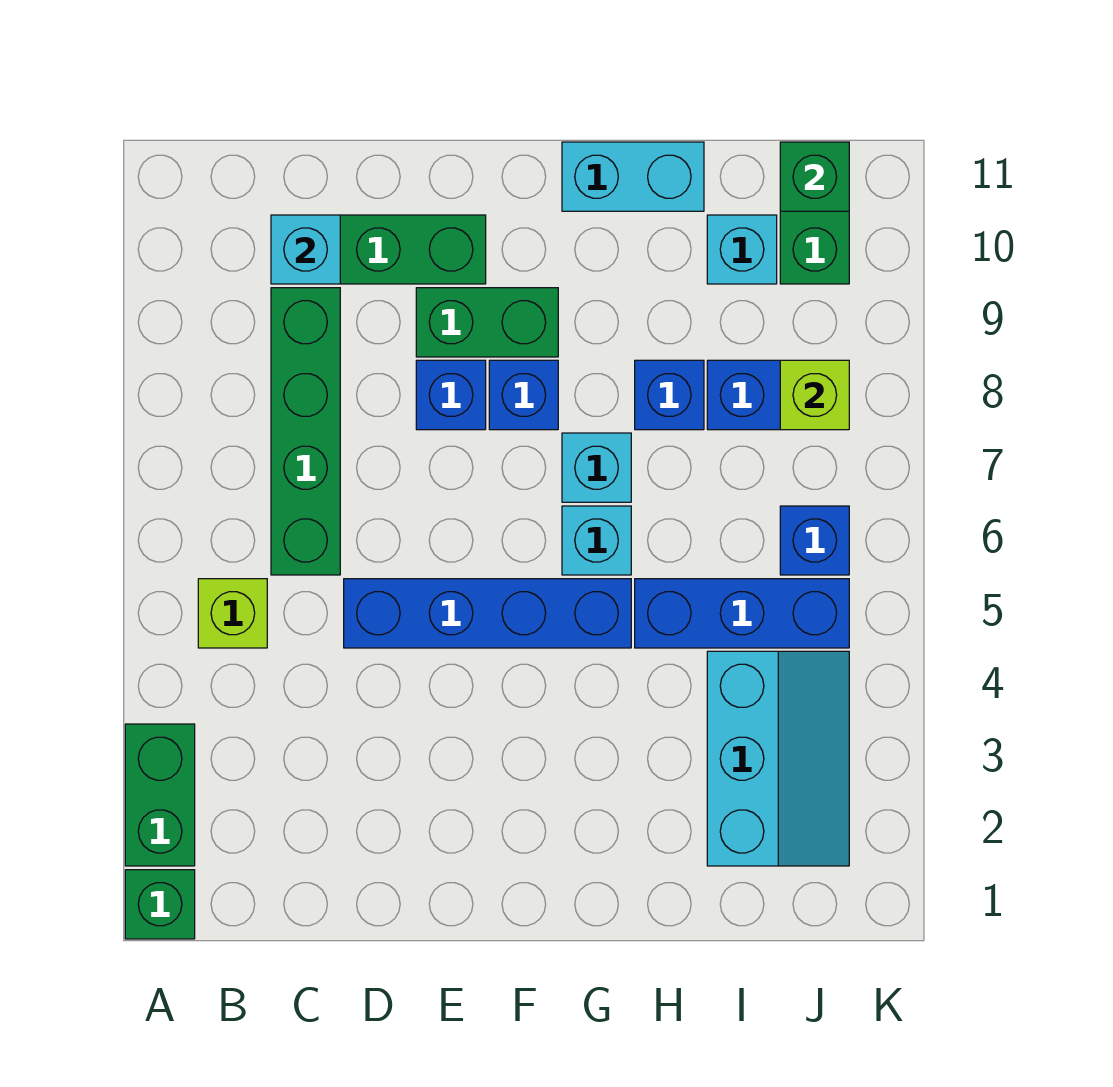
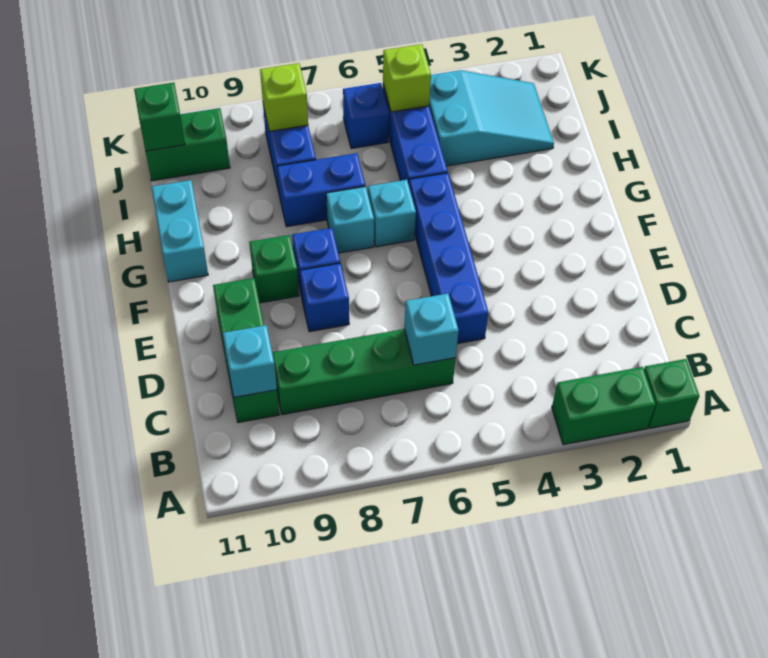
lime brick B5 level 1 -> lime brick J5 level 2
green brick E9:F9 level 1 -> green brick F9 level 1
blue brick H8 level 1 -> blue brick H7:H8 level 1
cyan slope I2:J4 level 1 top I -> cyan slope I2:J4 level 1 top 4
cyan brick I10 level 1 -> cyan brick C6 level 2

